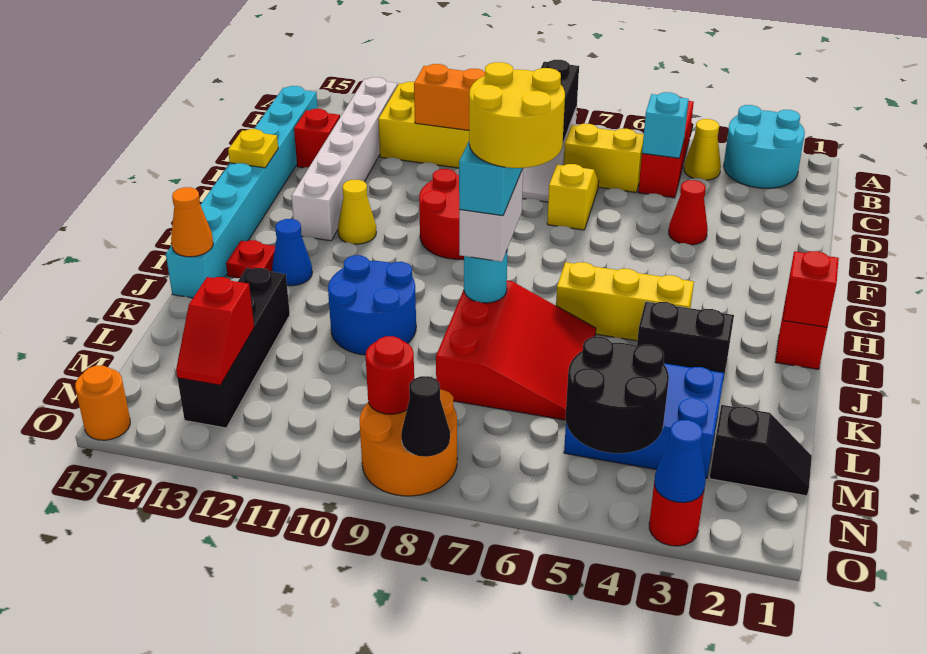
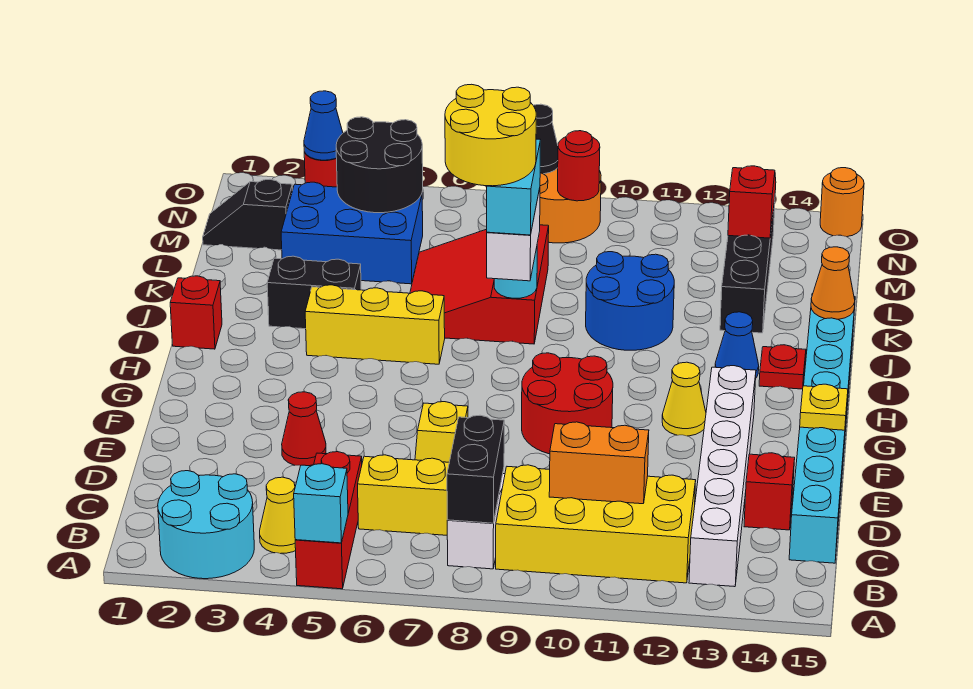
cyan brick C5 level 2 -> cyan brick A5 level 2
red brick I1 level 2 -> none

